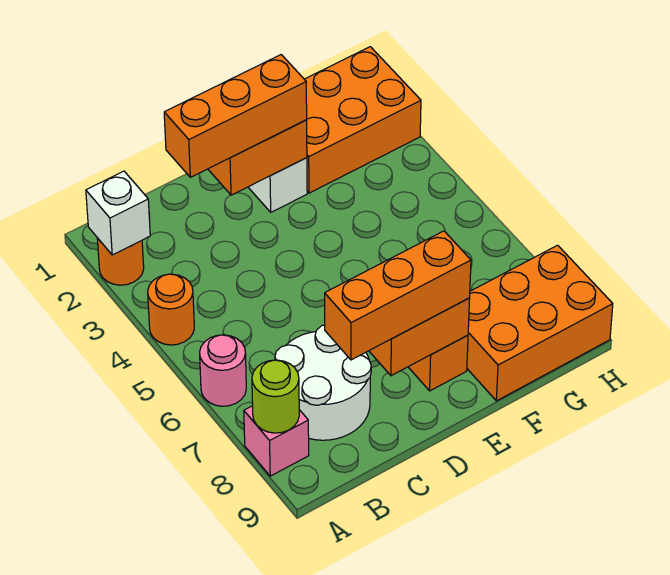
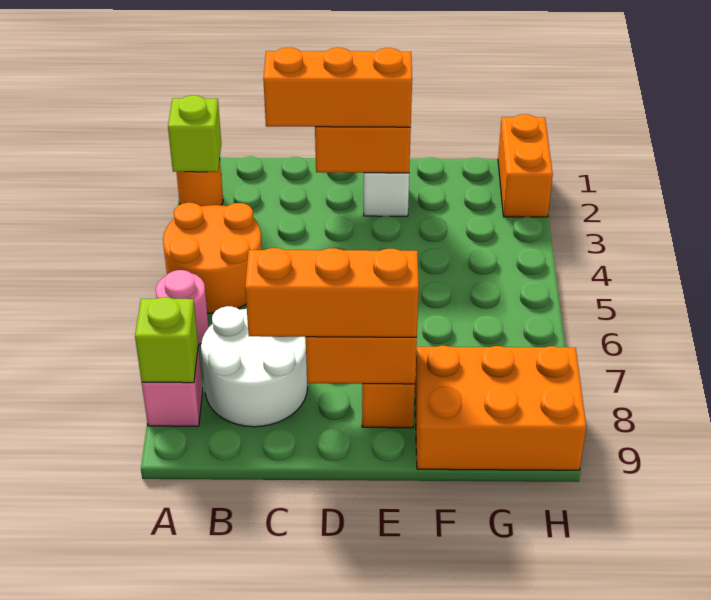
white brick A2 level 2 -> lime brick A2 level 2
orange round brick A4 level 1 -> orange round brick A4:B5 level 1
lime round brick A8 level 2 -> lime brick A8 level 2
orange brick F1:H2 level 1 -> orange brick H1:H2 level 1

